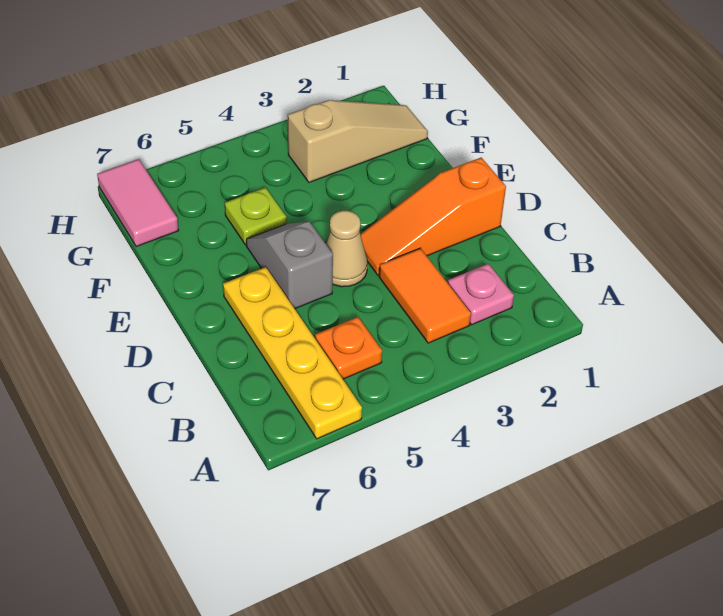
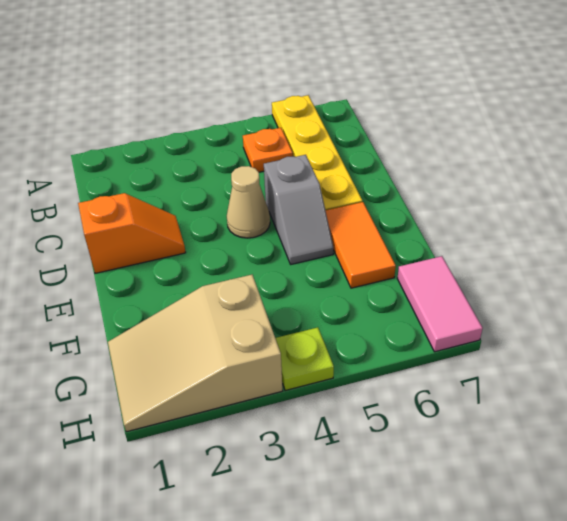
pink plate B2 level 1 -> none
orange tile B3:C3 level 1 -> orange tile E6:F6 level 1
orange slope D1:D3 level 1 top 1 -> orange slope D1:D2 level 1 top 1
lime plate F5 level 1 -> lime plate H4 level 1
tan slope G1:G3 level 1 top 3 -> tan slope G1:H3 level 1 top 3

